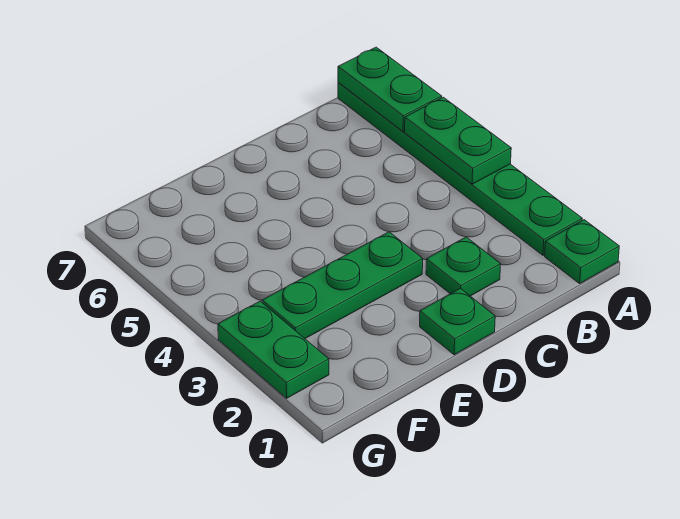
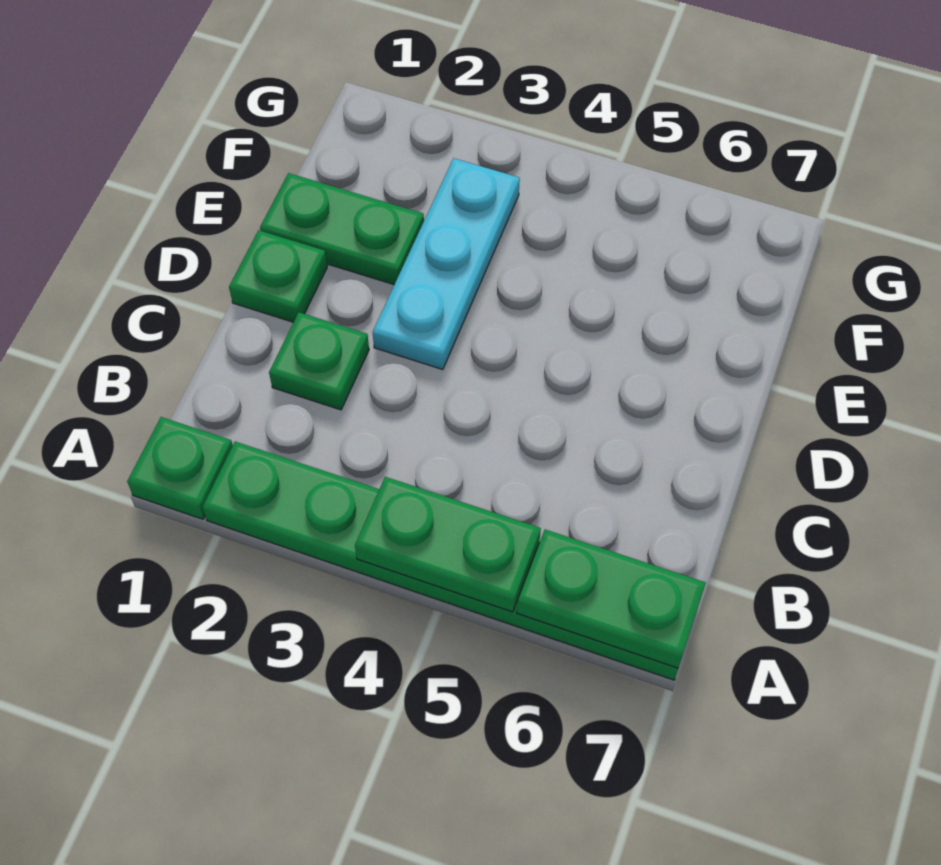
green plate D3:F3 level 1 -> cyan plate D3:F3 level 1
green plate G2:G3 level 1 -> green plate E1:E2 level 1

